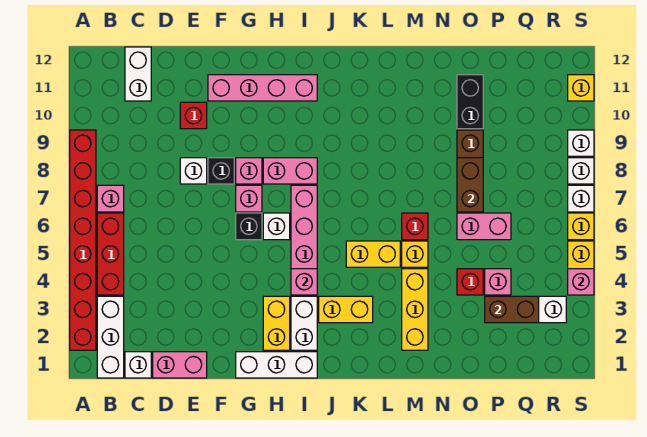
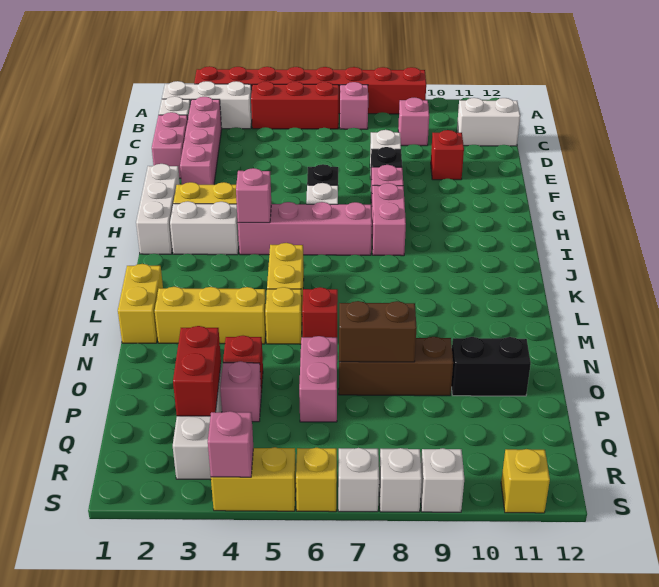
pink brick F11:I11 level 1 -> pink brick C2:F2 level 1
pink brick G7 level 1 -> pink brick C9 level 1
yellow brick J3:K3 level 1 -> yellow brick L1:M1 level 1
brown brick P3:Q3 level 2 -> red brick P3:Q3 level 2

